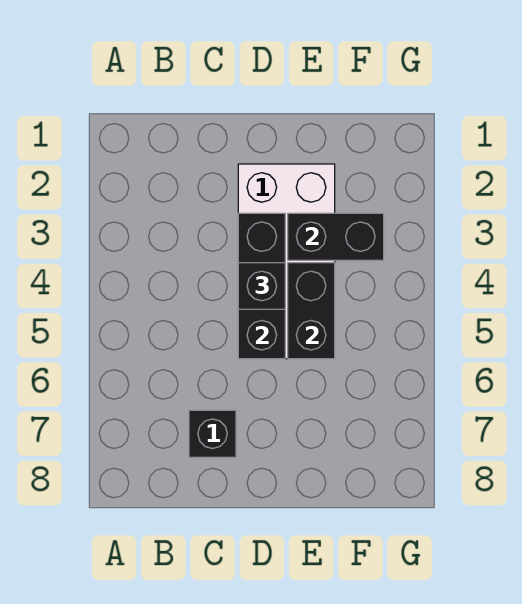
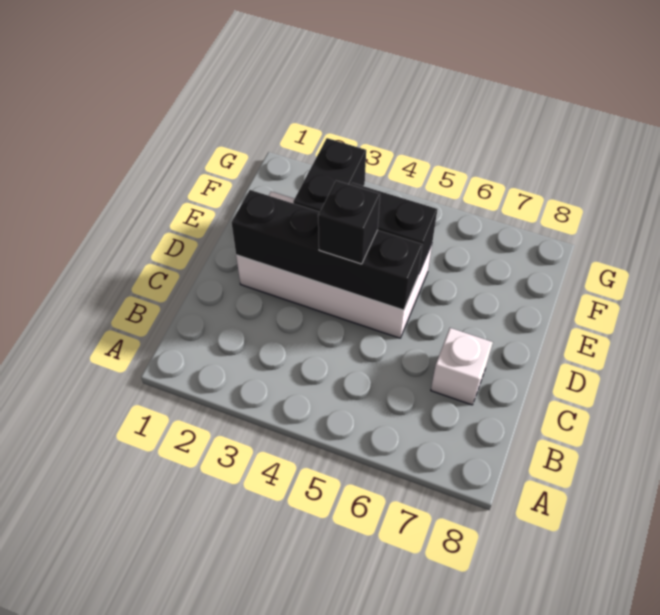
black brick C7 level 1 -> white brick C7 level 1
black brick D3:D5 level 2 -> black brick D2:D5 level 2

